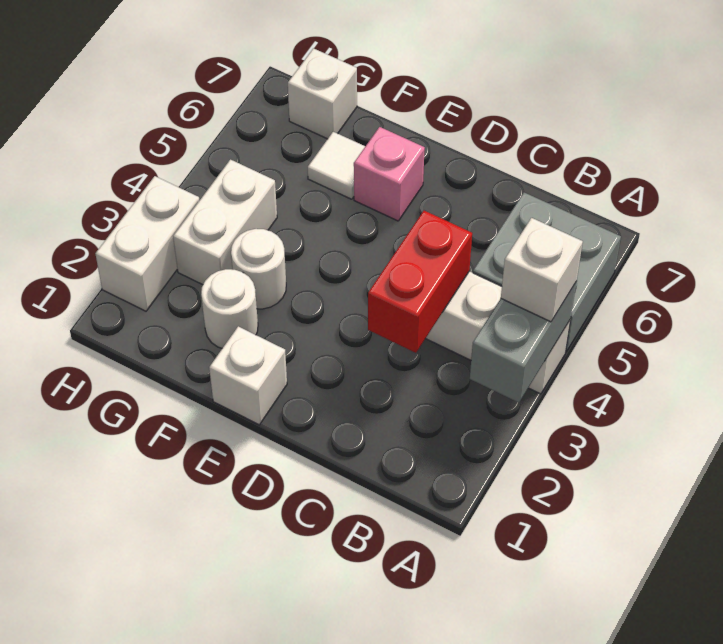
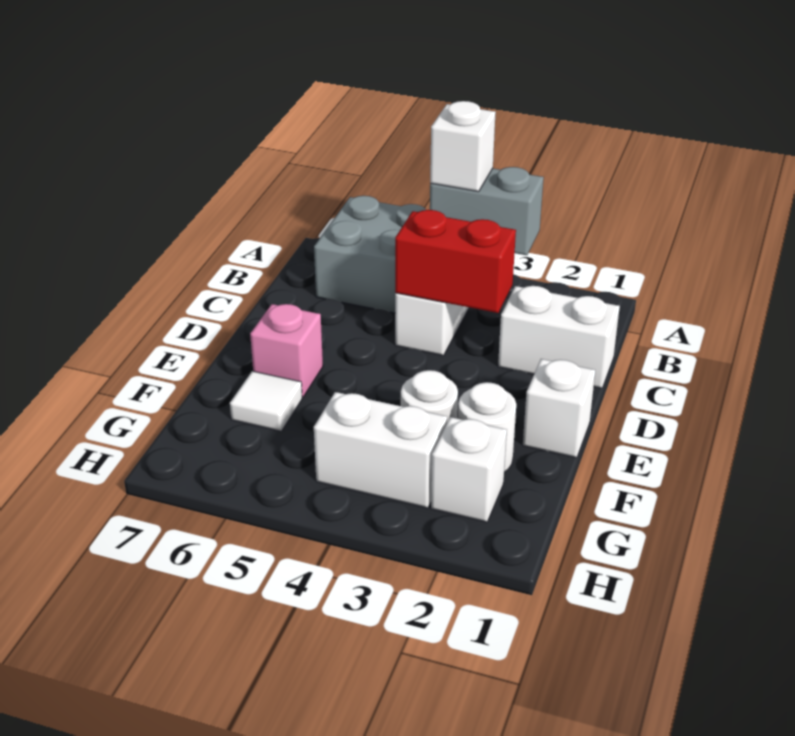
white brick G7 level 1 -> white brick G2 level 1
white brick H2:H3 level 1 -> white brick C1:C2 level 1

